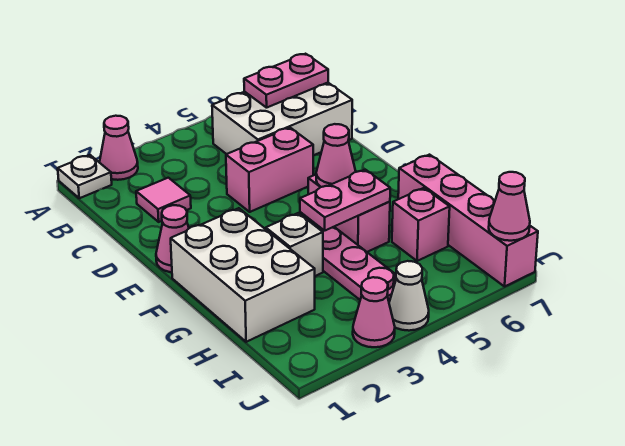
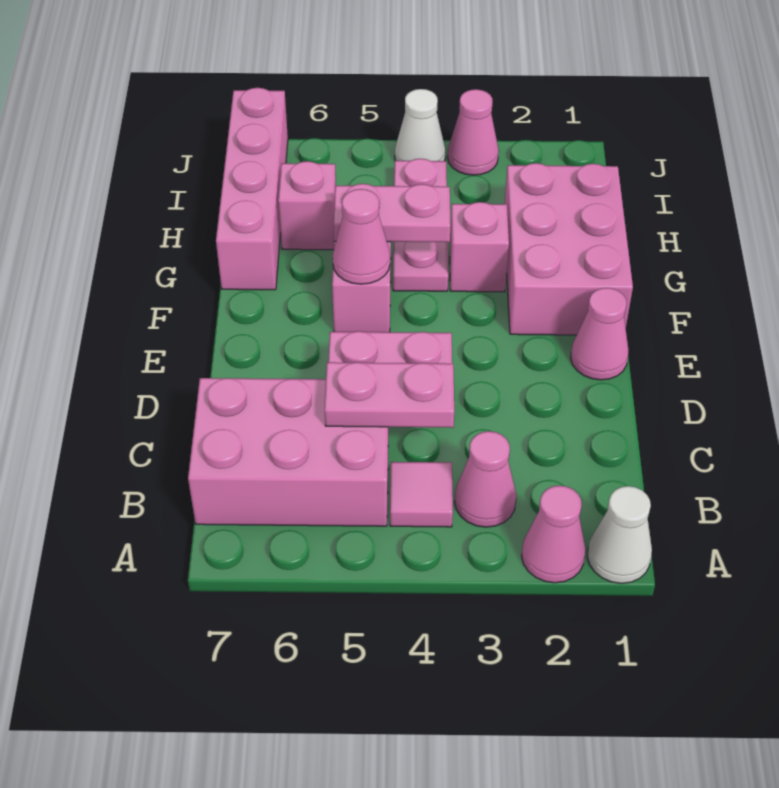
white plate A1 level 1 -> white cone A1 level 1
white brick B5:C7 level 1 -> pink brick B5:C7 level 1
pink plate B6:B7 level 2 -> pink plate C4:C5 level 2
pink tile C2 level 1 -> pink tile B4 level 1
white brick F1:H2 level 1 -> pink brick F1:H2 level 1
white brick G3 level 1 -> pink brick G3 level 1
pink cone J7 level 2 -> pink cone B3 level 1

